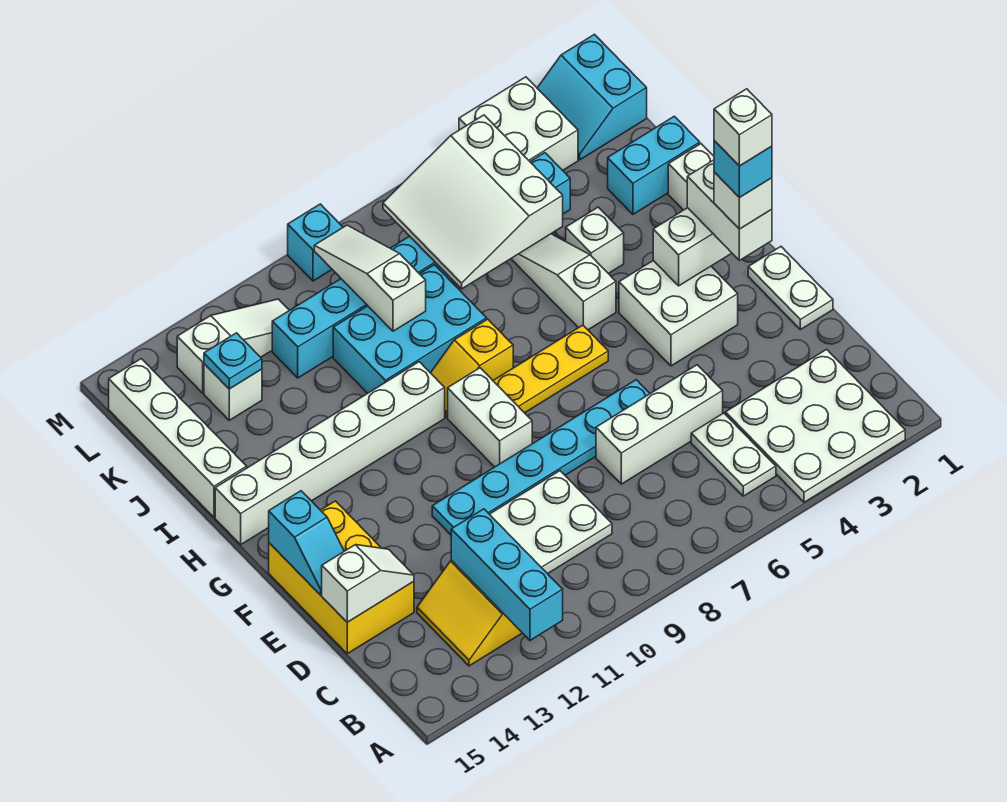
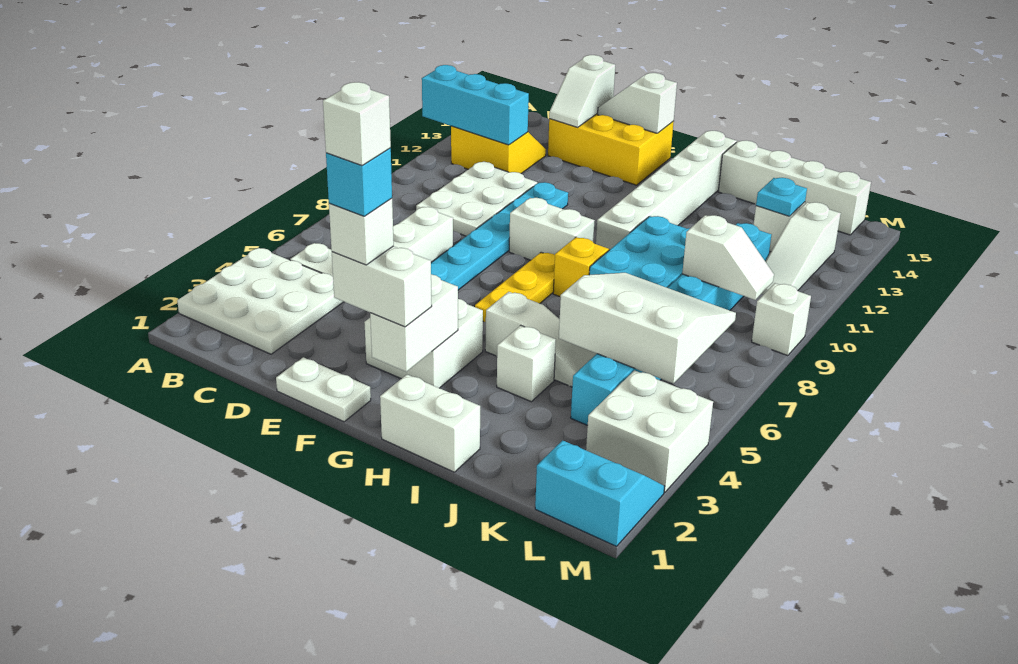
cyan slope E15:F15 level 2 top F -> white slope E15:F15 level 2 top F
cyan brick J1:J2 level 1 -> none
white slope J9:L9 level 2 top J -> white slope K9:L9 level 2 top K
cyan brick M9 level 1 -> white brick M9 level 1

